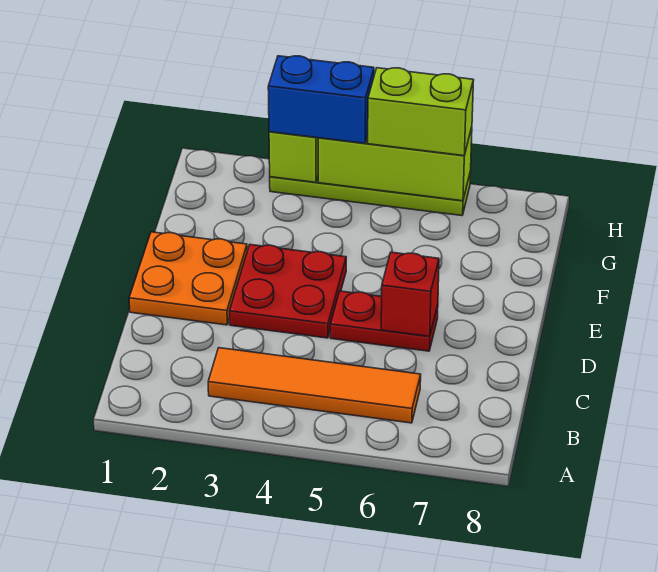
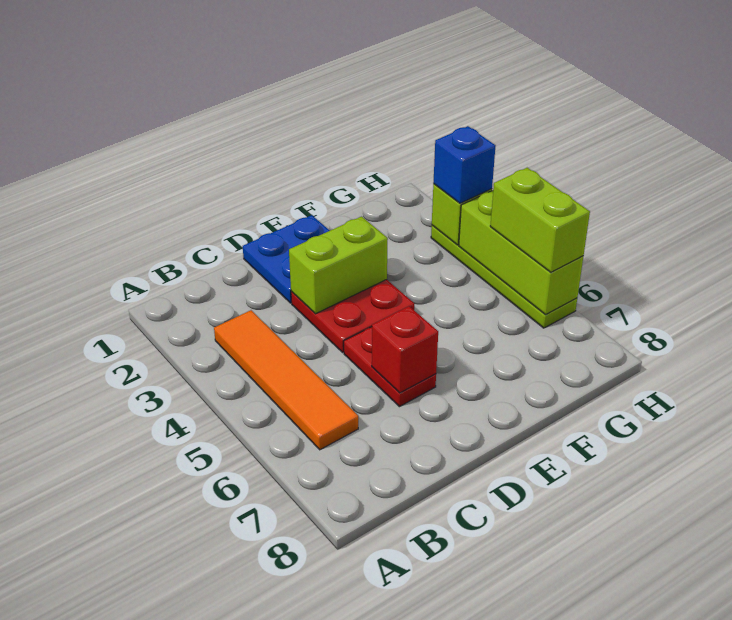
orange plate D1:E2 level 1 -> blue plate D1:E2 level 1
none -> lime brick D3:E3 level 2
blue brick H3:H4 level 3 -> blue brick H3 level 3

